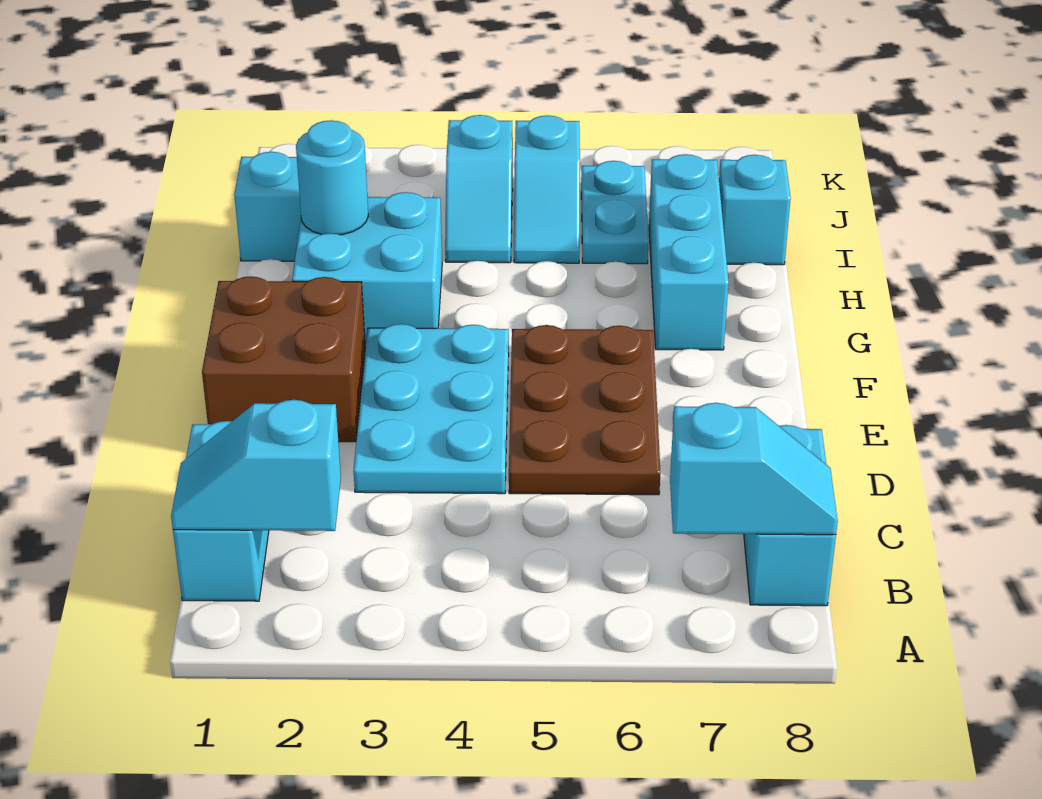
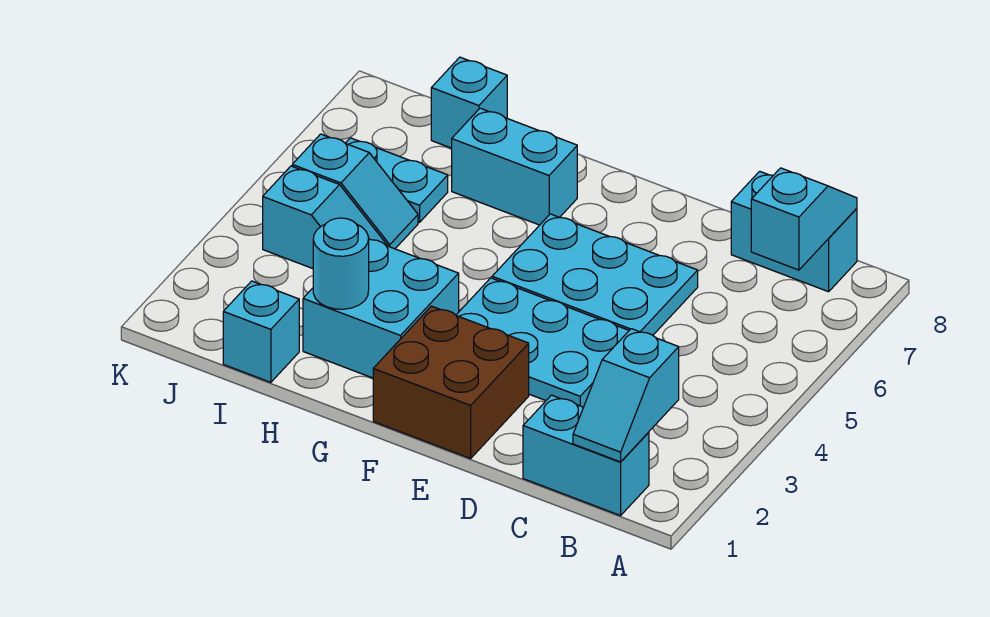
brown plate D5:F6 level 1 -> cyan plate D5:F6 level 1
cyan brick G7:I7 level 1 -> cyan brick G7:H7 level 1

